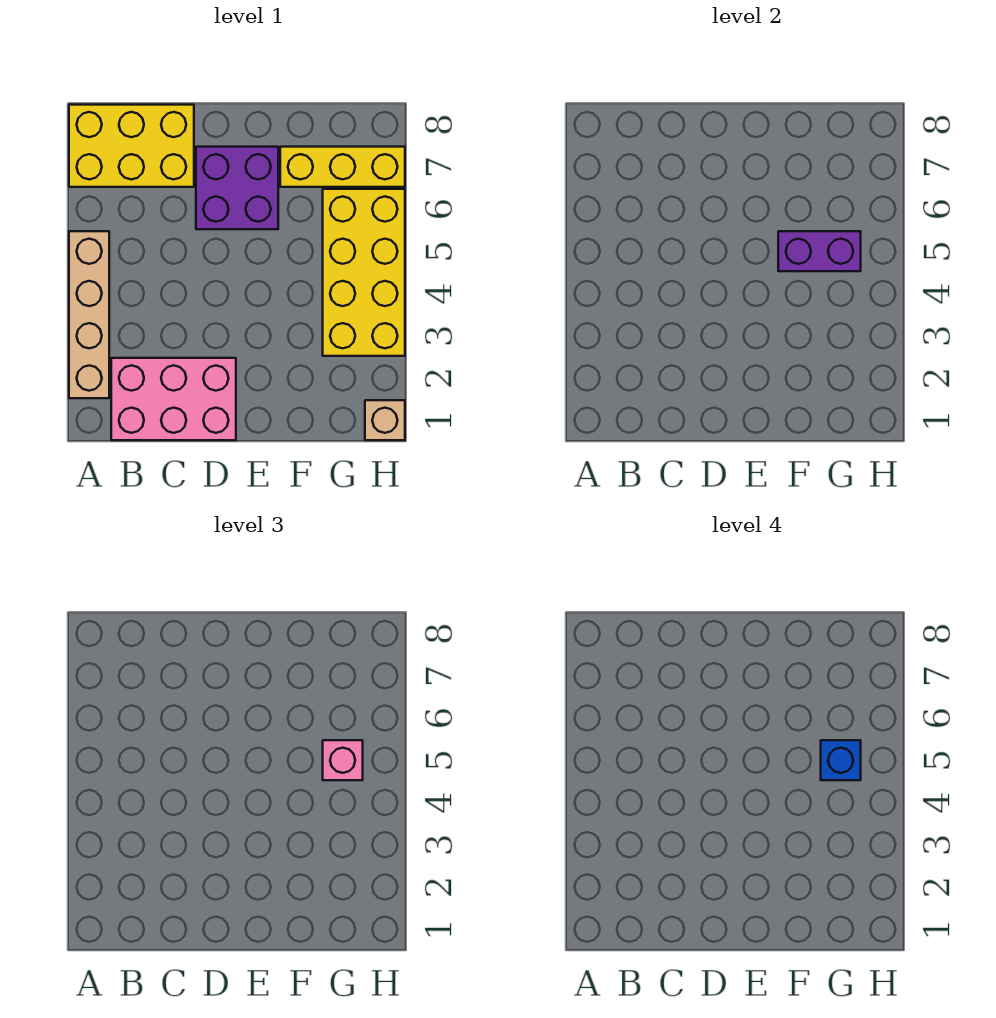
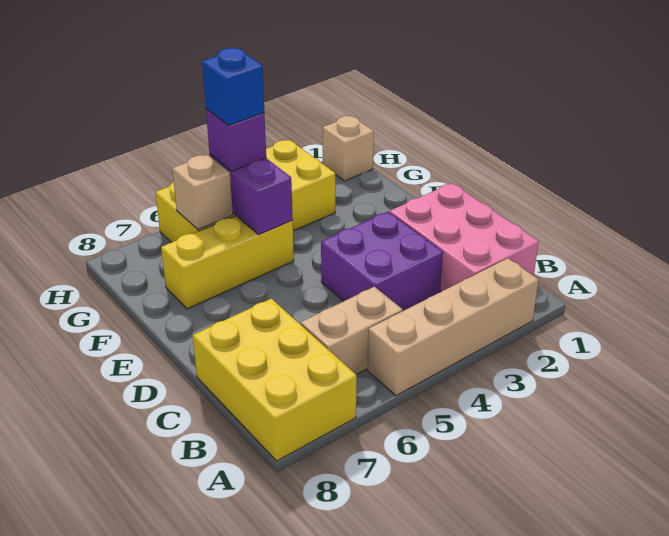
none -> tan brick B5:B6 level 1
purple brick D6:E7 level 1 -> purple brick C3:D4 level 1
yellow brick F7:H7 level 1 -> yellow brick F5:F7 level 1
pink brick G5 level 3 -> purple brick G5 level 3
none -> tan brick G6 level 2

